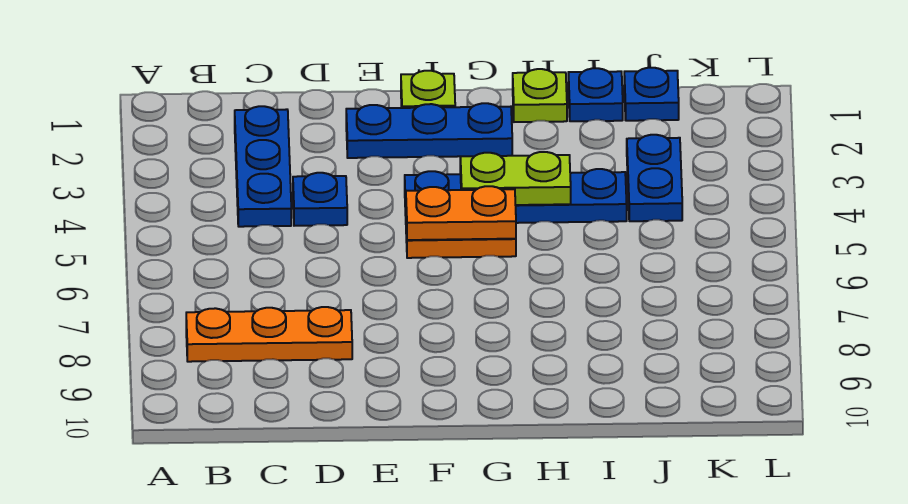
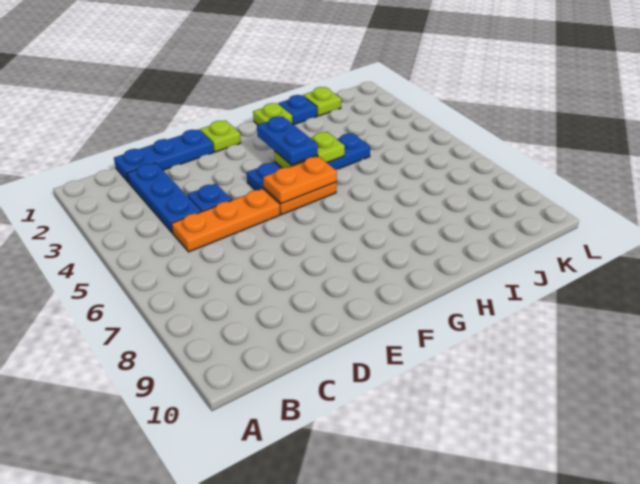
orange plate B8:D8 level 1 -> orange plate C5:E5 level 1
blue plate E2:G2 level 1 -> blue plate C1:E1 level 1
blue plate J1 level 1 -> lime plate J1 level 1
blue plate J3:J4 level 1 -> blue plate G3:G4 level 3

